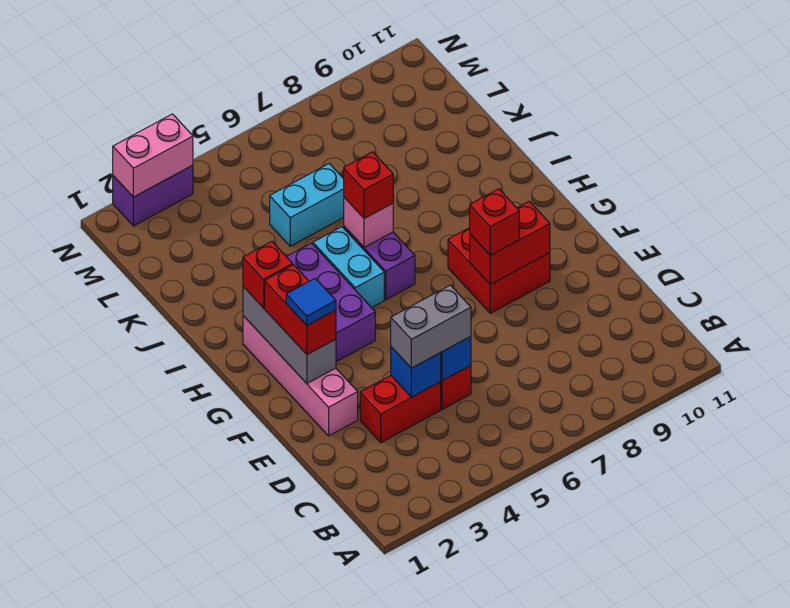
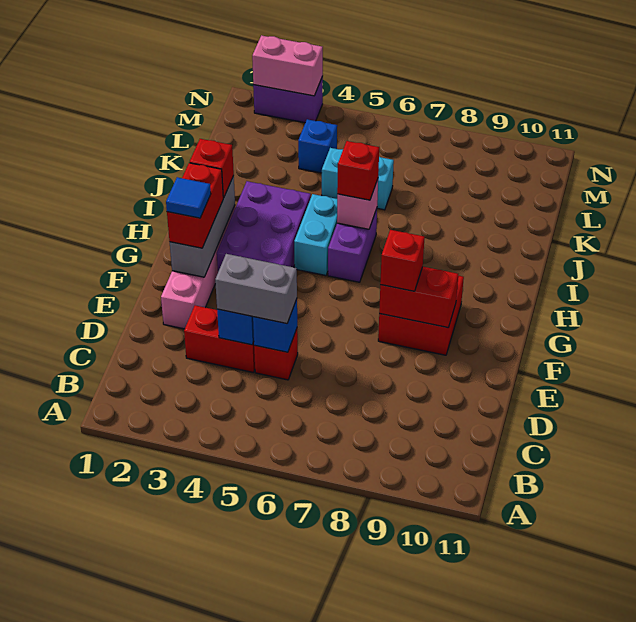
none -> blue brick L4 level 1

